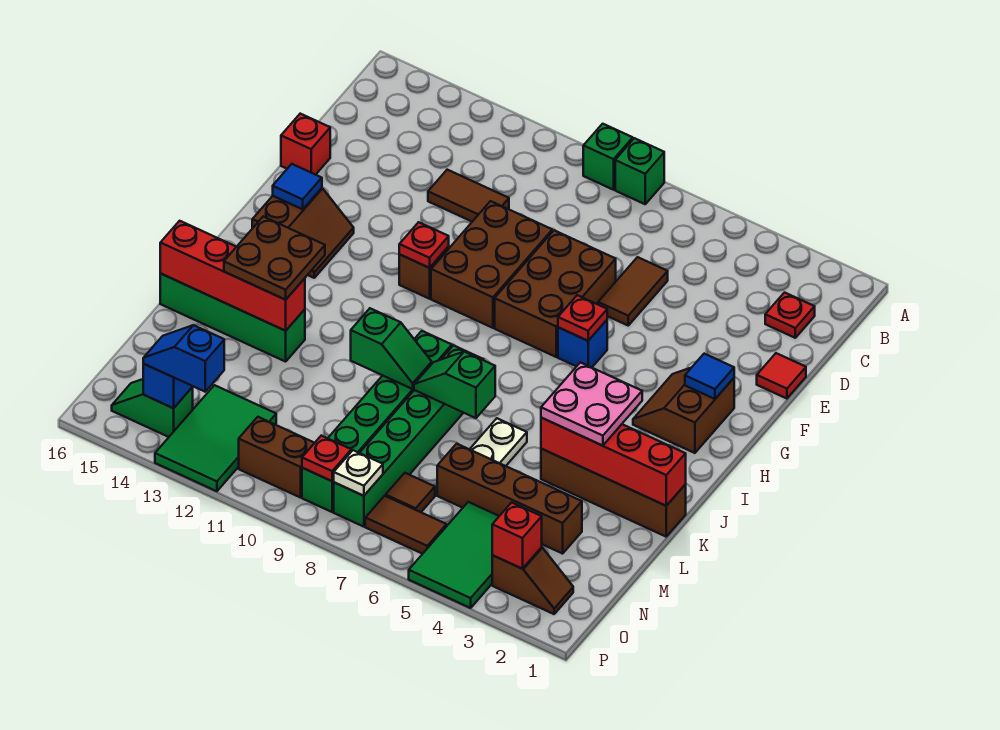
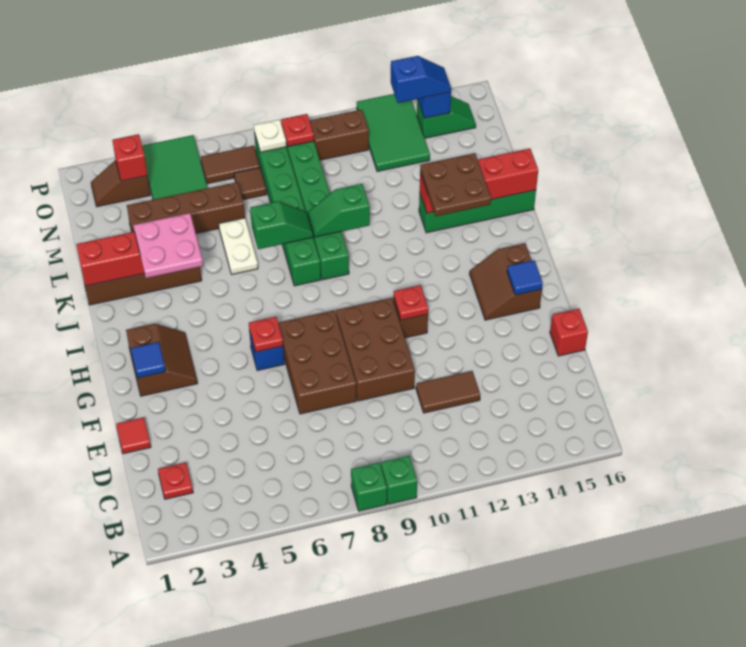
brown tile D6:E6 level 1 -> none

